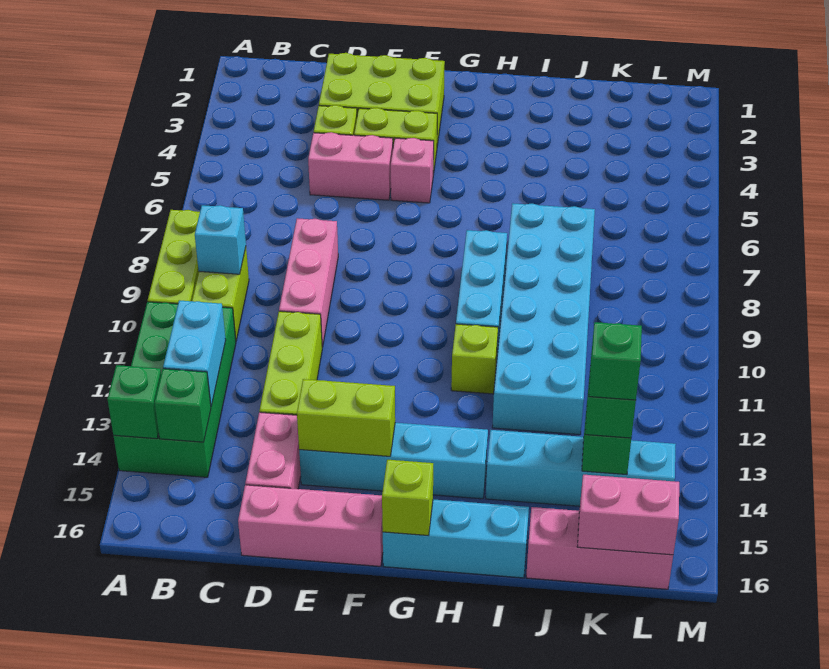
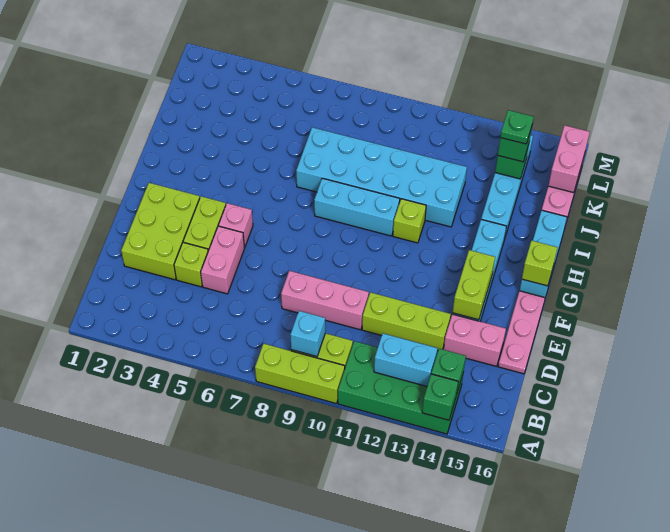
pink brick D16:F16 level 1 -> pink plate D16:F16 level 1
green brick K14 level 4 -> green plate K14 level 4

